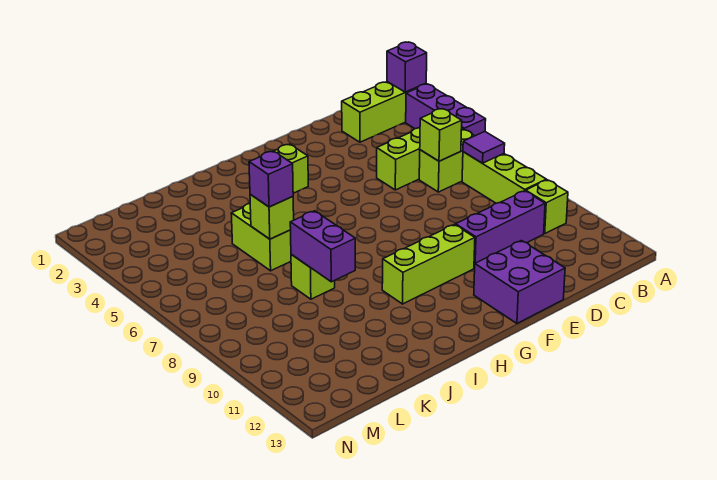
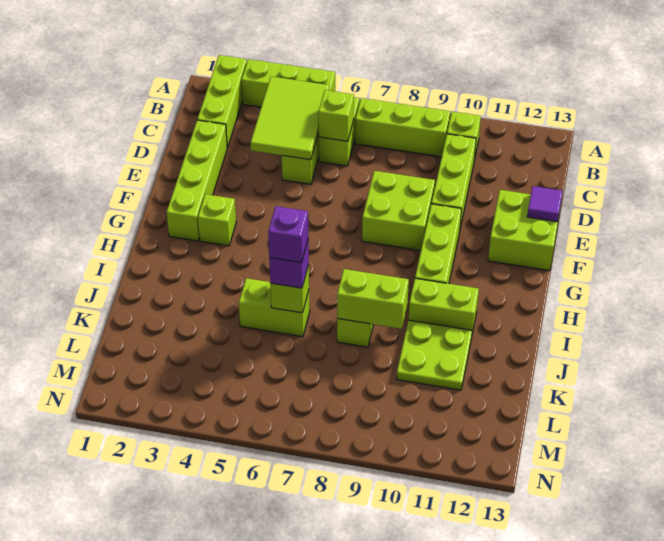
purple brick A2 level 2 -> purple brick J6 level 4
purple brick A3:A5 level 1 -> lime brick A3:A5 level 1
none -> lime tile B4:D5 level 2
purple tile B7 level 2 -> purple tile E13 level 2
purple brick C10:E10 level 1 -> lime brick C10:E10 level 1
none -> lime brick D2:G2 level 1
none -> lime brick E8:F9 level 1
purple brick E12:F13 level 1 -> lime brick E12:F13 level 1
none -> lime brick I10:I11 level 1
purple brick J8:J9 level 2 -> lime brick J8:J9 level 2
none -> lime plate J10:K11 level 1

